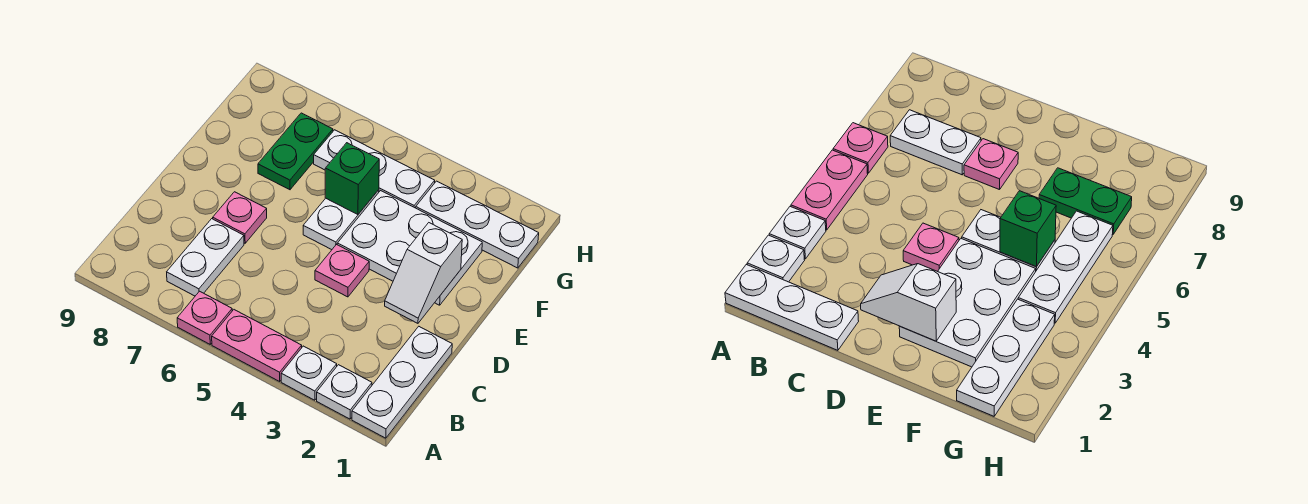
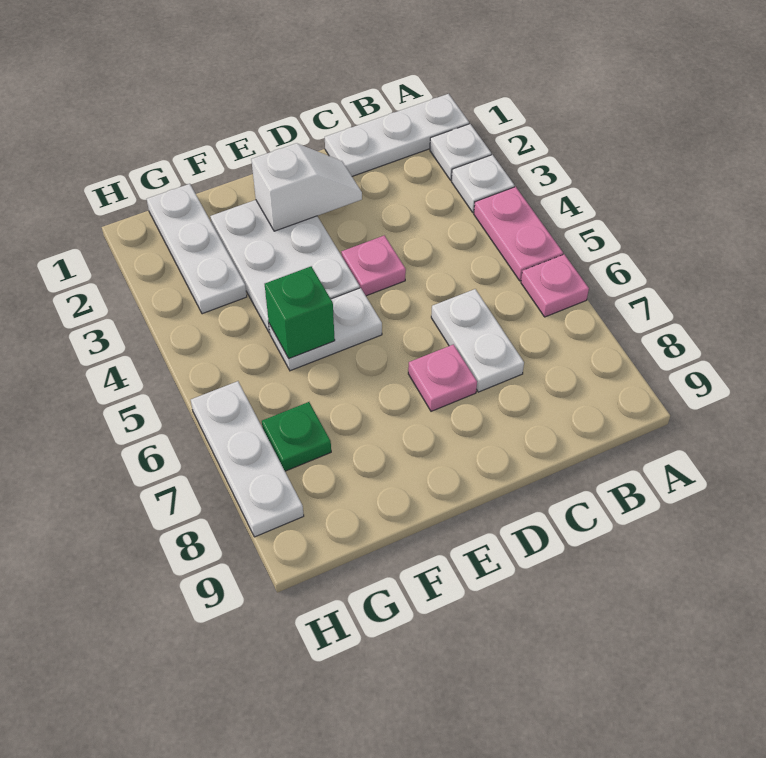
white plate B7:C7 level 1 -> white plate C6:C7 level 1
green plate F7:G7 level 1 -> green plate G7 level 1
white plate G4:G6 level 1 -> white plate H6:H8 level 1

